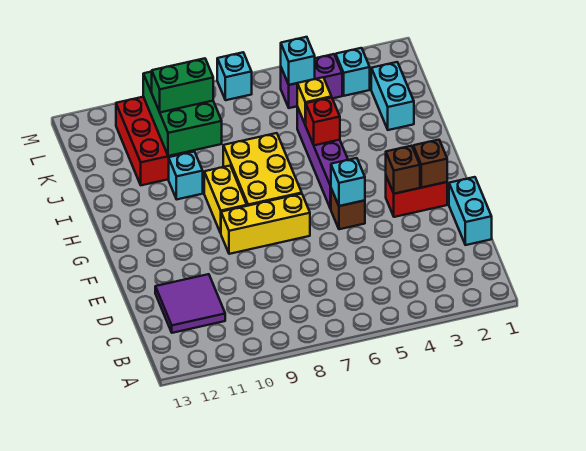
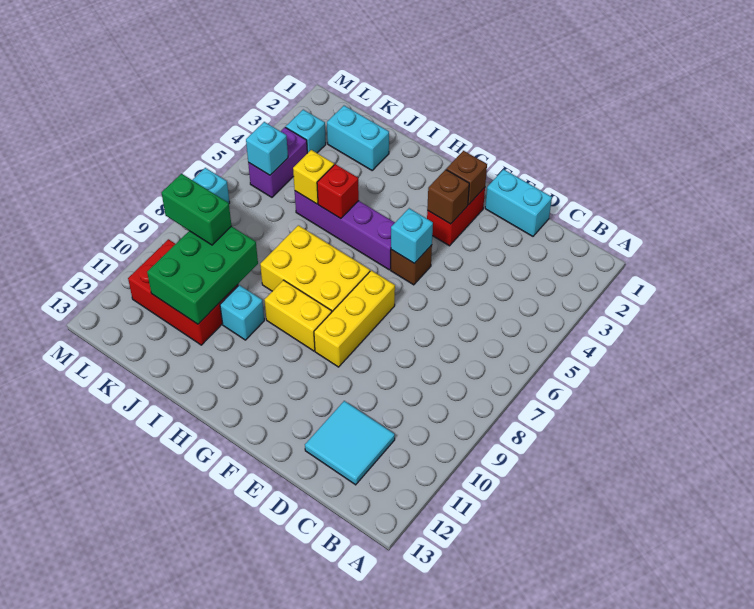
purple tile C11:D12 level 1 -> cyan tile C11:D12 level 1
green brick J9:L10 level 2 -> green brick J9:K11 level 2
green brick K9:K10 level 3 -> green brick K9:L9 level 3

